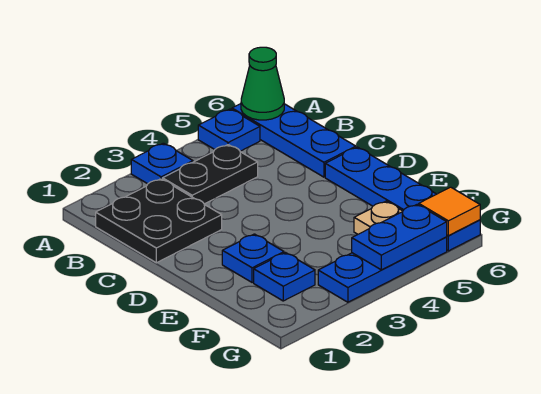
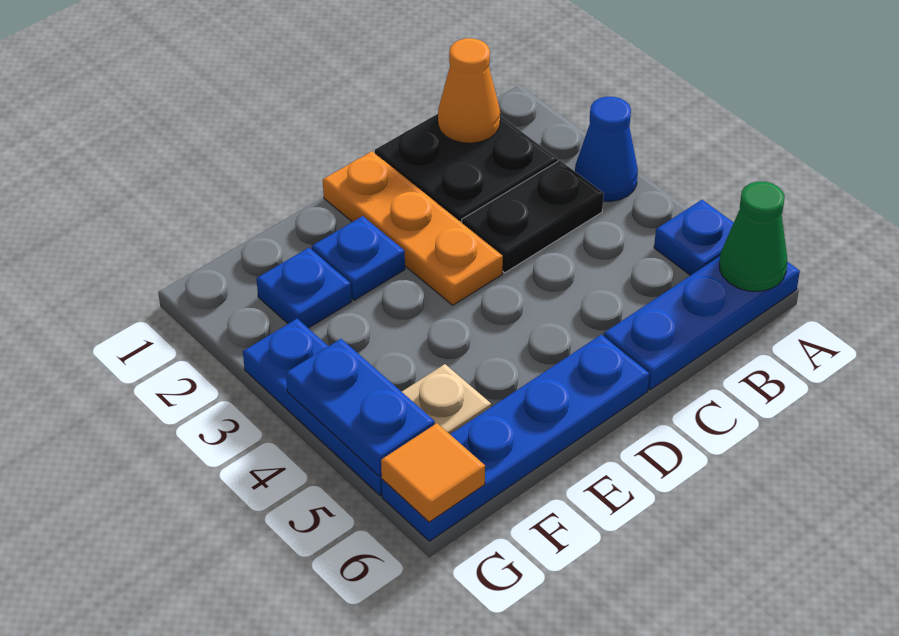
blue plate A3 level 1 -> blue cone A3 level 1
none -> orange cone B1 level 2
black plate B3:B4 level 1 -> black plate B3:C3 level 1
none -> orange plate D1:D3 level 1

